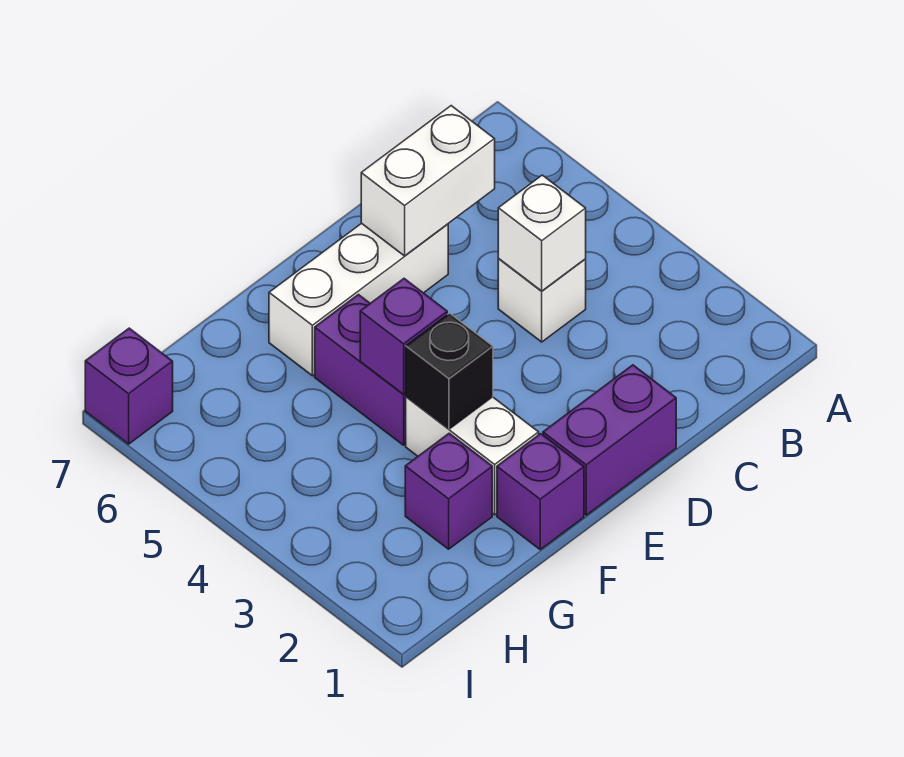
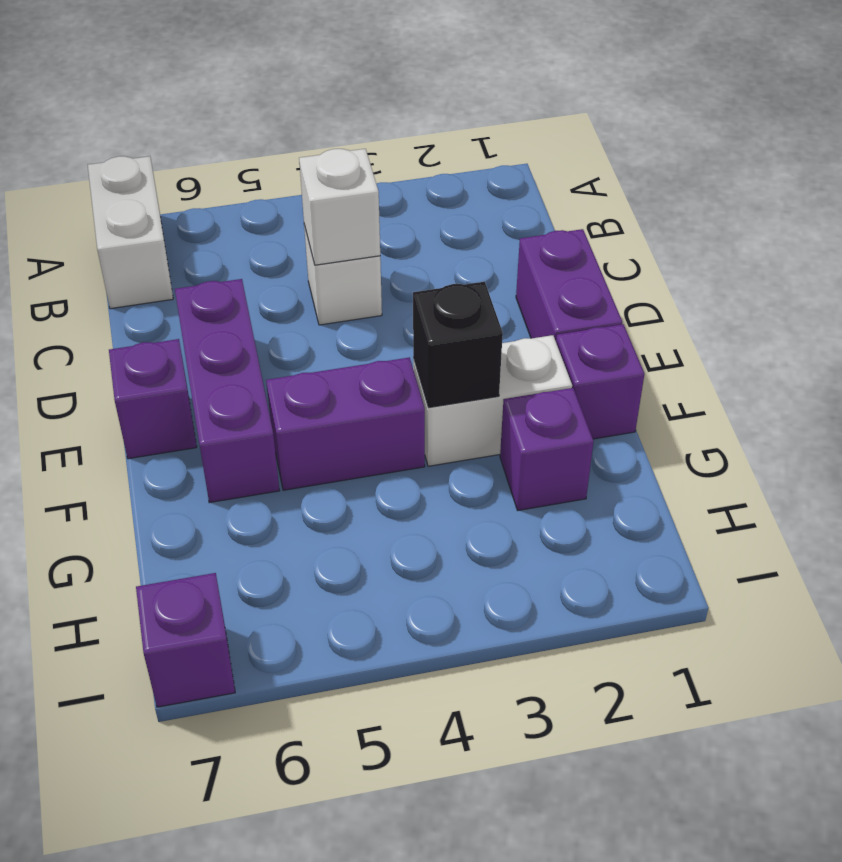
white brick C6:D6 level 2 -> white brick A7:B7 level 1
white brick D6:F6 level 1 -> purple brick D6:F6 level 1
purple brick F4 level 2 -> purple brick E7 level 1

